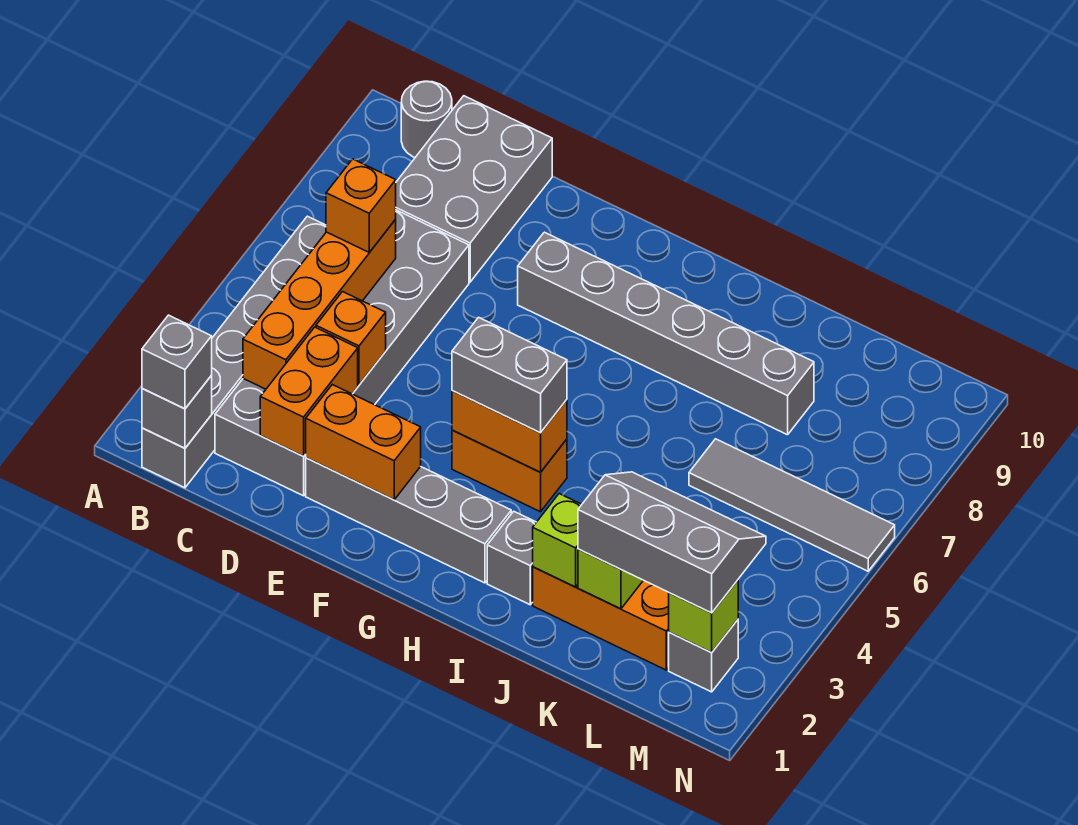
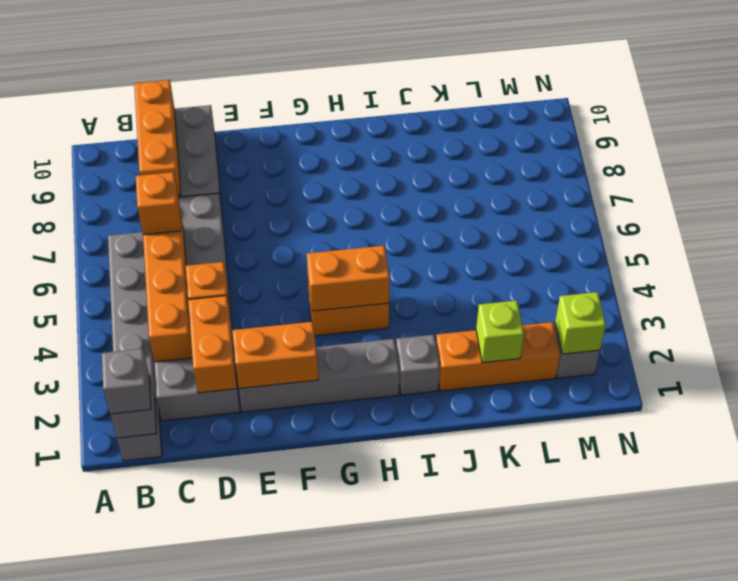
grey round brick B10 level 1 -> none
none -> orange brick C8:C10 level 2
grey brick F8:K8 level 1 -> none
grey brick G4:H4 level 3 -> none
lime brick J2 level 2 -> none
grey slope K2:M3 level 3 top 2 -> none
grey tile K6:N6 level 1 -> none

